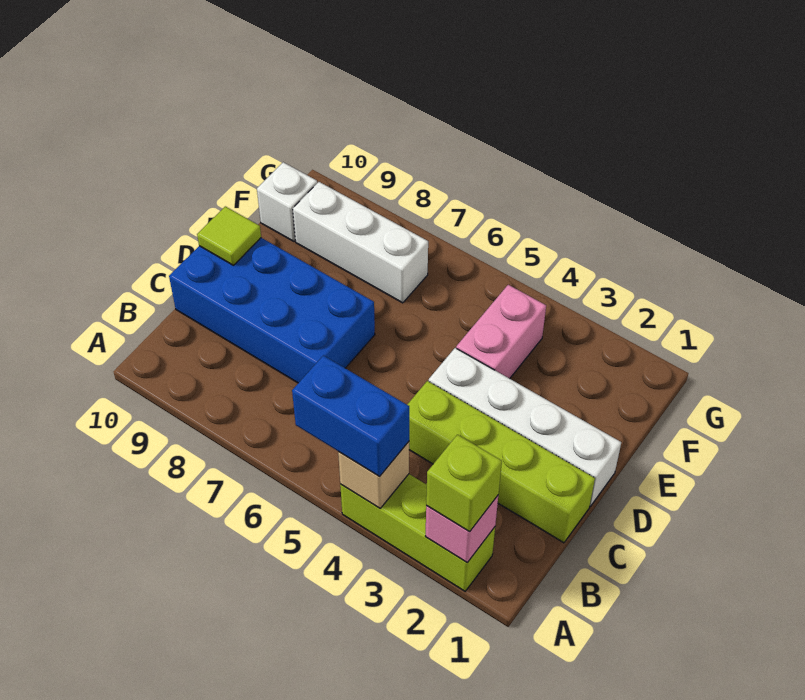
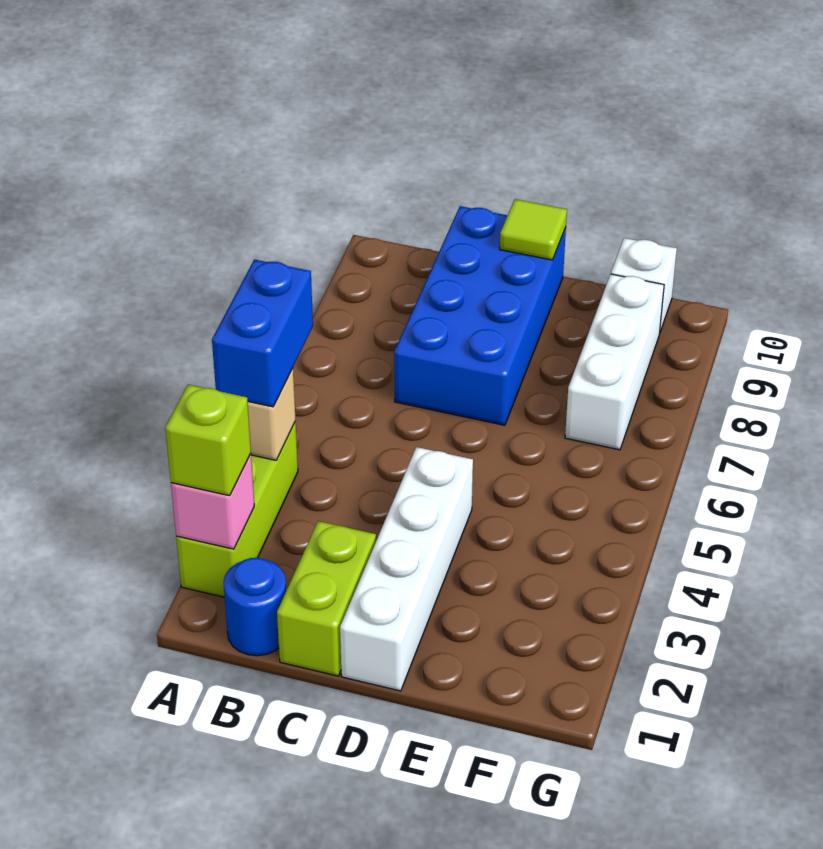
none -> blue round brick B1 level 1
lime brick C1:C4 level 1 -> lime brick C1:C2 level 1
pink brick E4:F4 level 1 -> none

